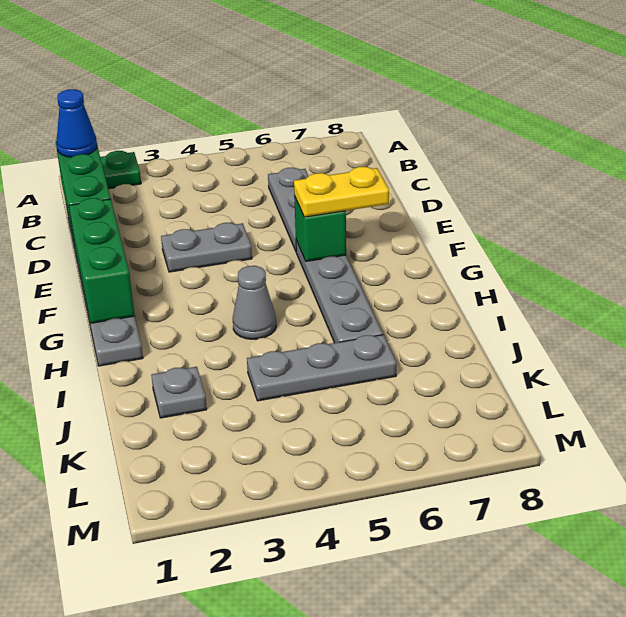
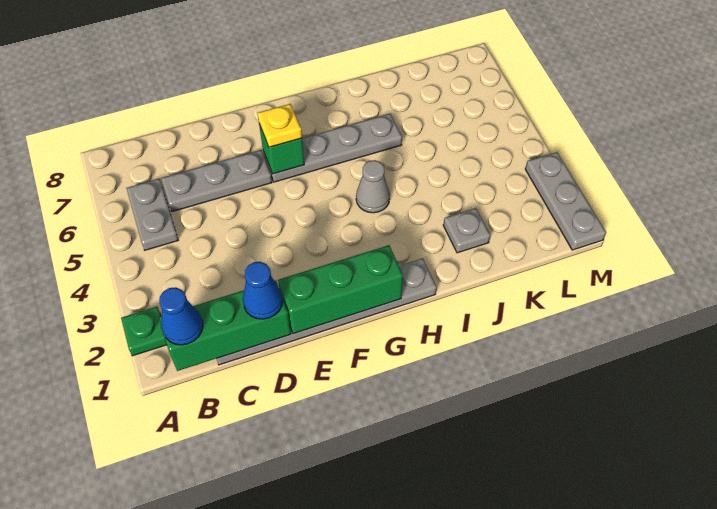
none -> blue cone D1 level 3
grey plate E3:E4 level 1 -> grey plate B5:B6 level 1
yellow plate F6:F7 level 3 -> yellow plate F6 level 3
grey plate J4:J6 level 1 -> grey plate M1:M3 level 1

